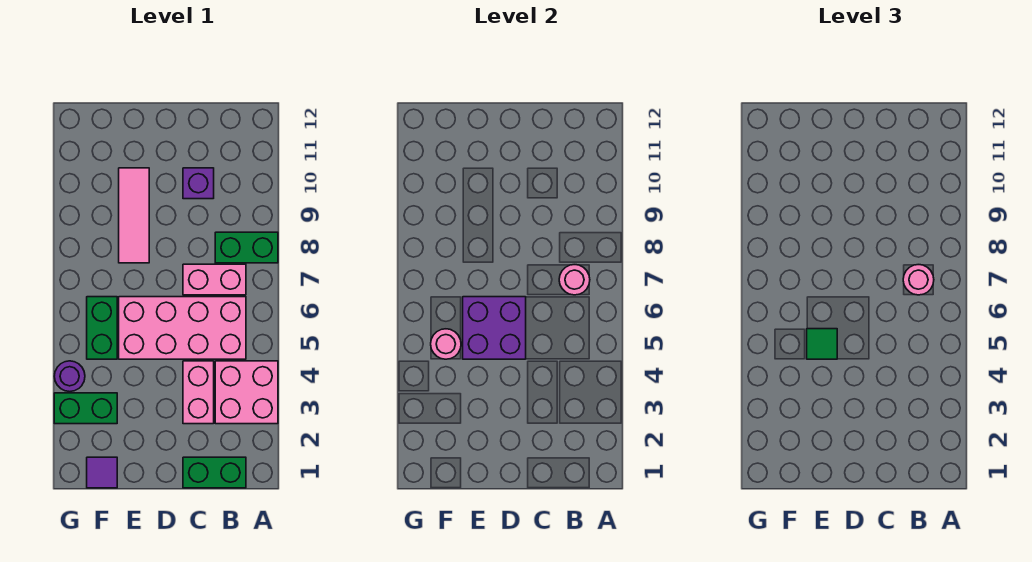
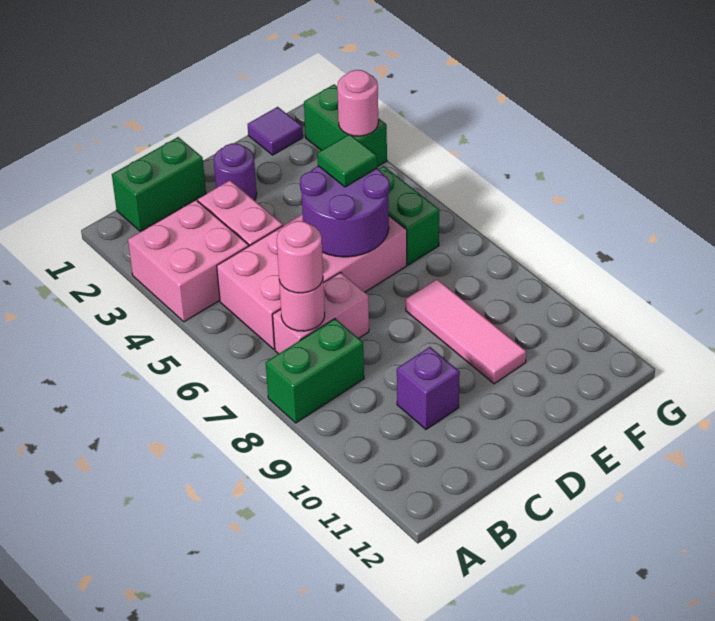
purple brick D5:E6 level 2 -> purple round brick D5:E6 level 2
green brick F3:G3 level 1 -> green brick G2:G3 level 1
pink round brick F5 level 2 -> pink round brick G3 level 2
purple round brick G4 level 1 -> purple round brick D2 level 1

